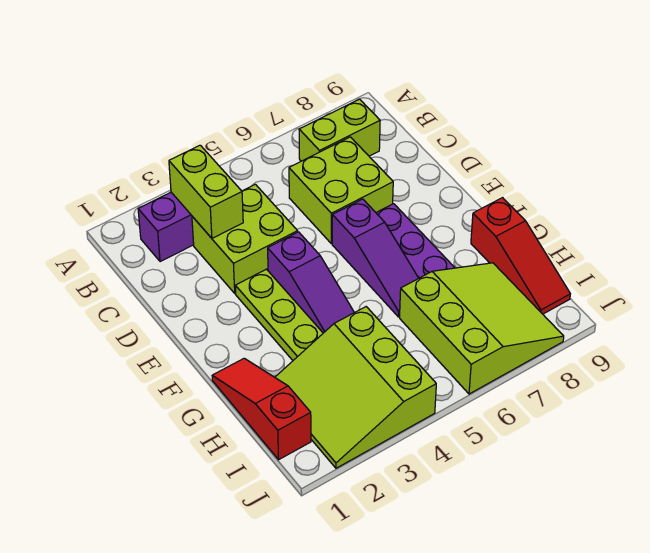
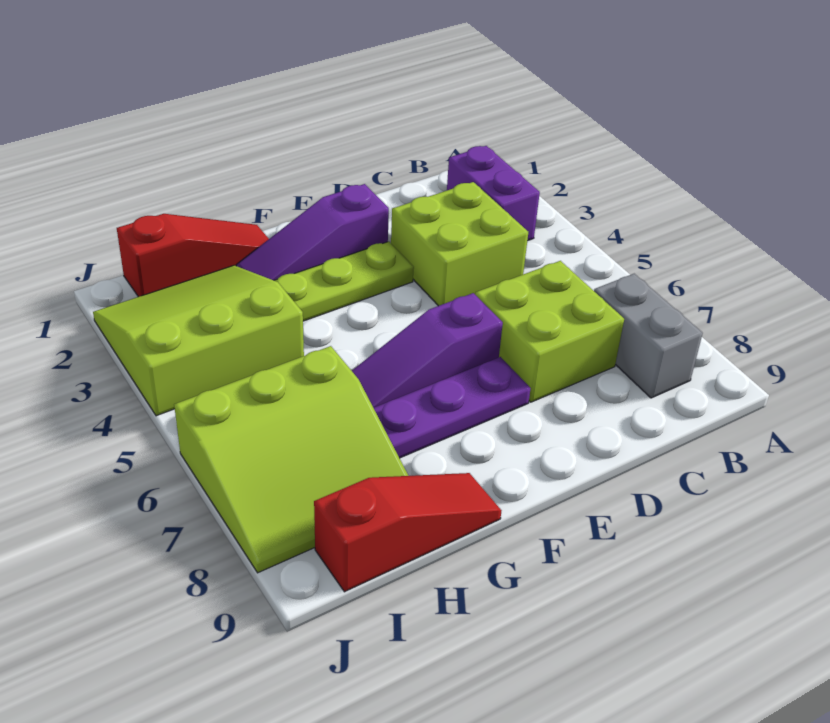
lime brick B3:C3 level 2 -> none
lime brick B7:B8 level 1 -> grey brick B7:B8 level 1
purple slope E4:G4 level 1 top E -> purple slope E2:G2 level 1 top E
red slope G9:I9 level 1 top G -> red slope G9:I9 level 1 top I

